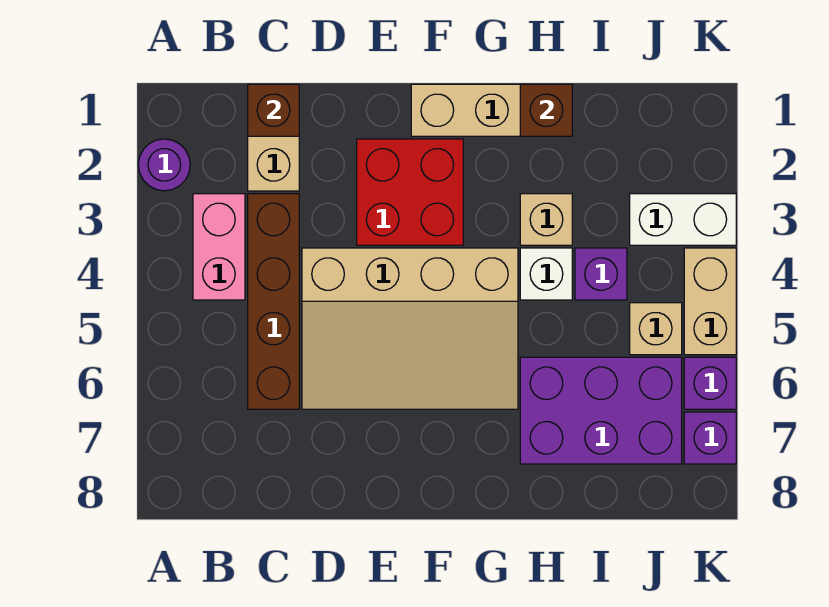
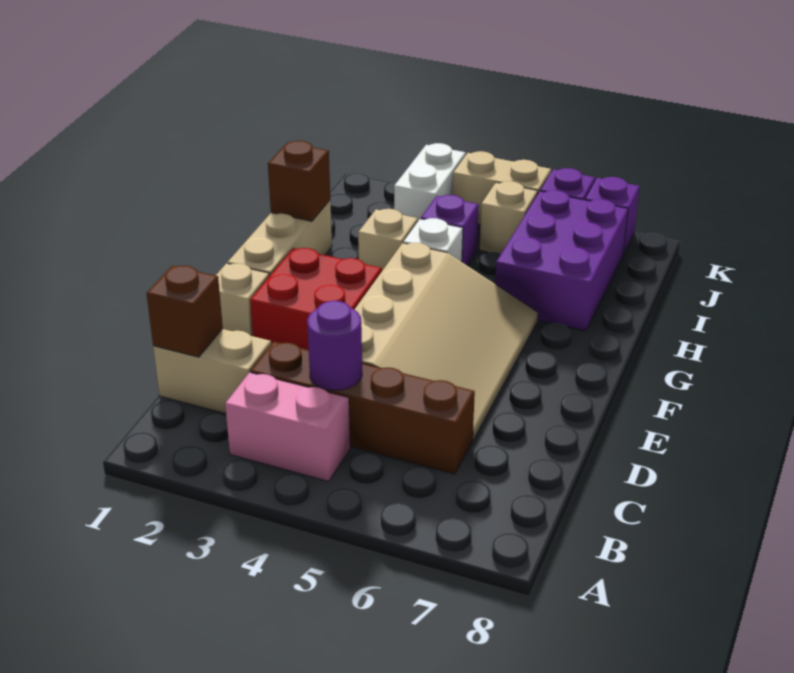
purple round brick A2 level 1 -> purple round brick C4 level 2
none -> tan brick E1 level 1

